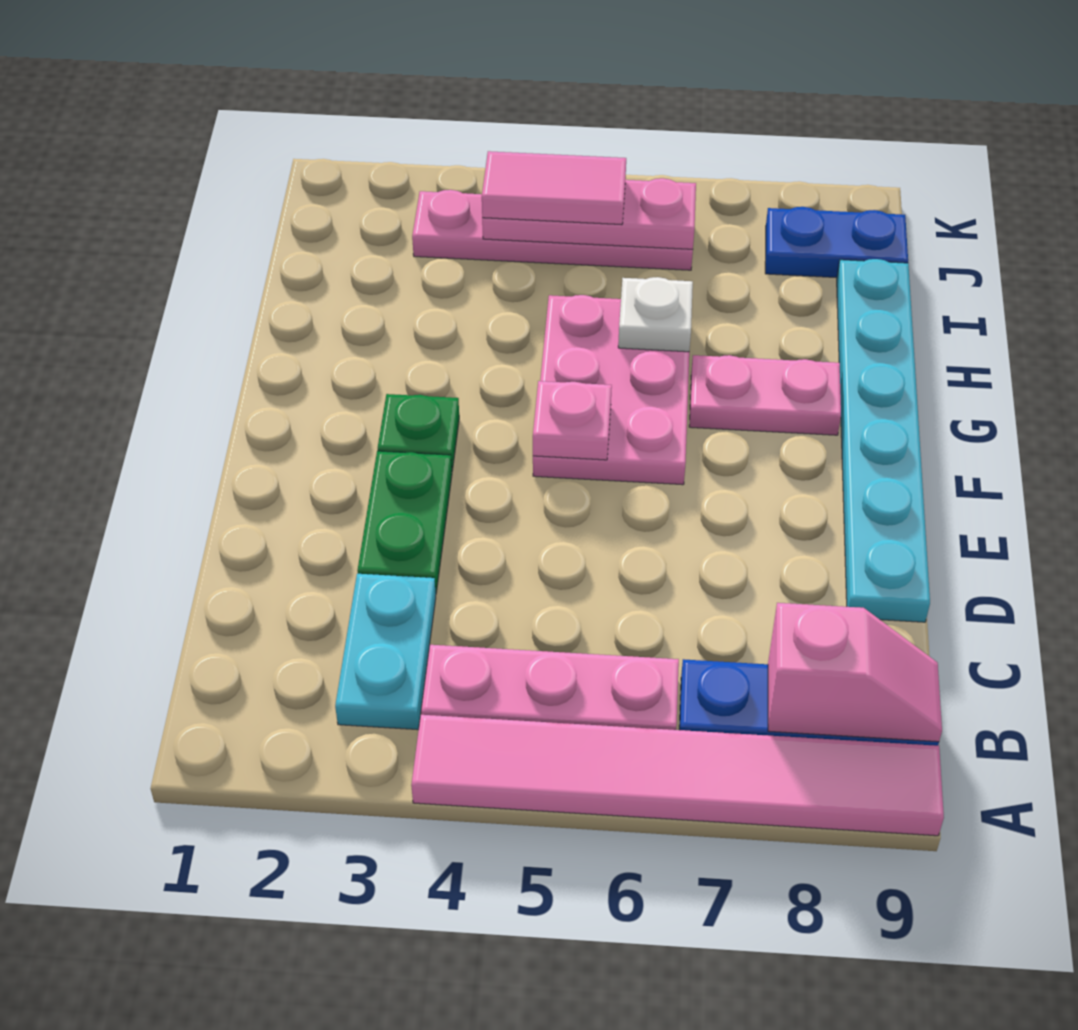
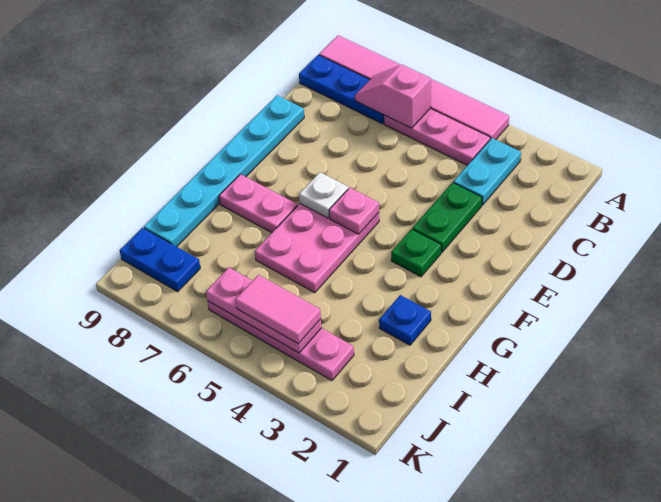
pink slope B8:B9 level 2 top 8 -> pink slope B6:B7 level 2 top 6
none -> blue plate H2 level 1
white plate H6 level 2 -> white plate F6 level 2

